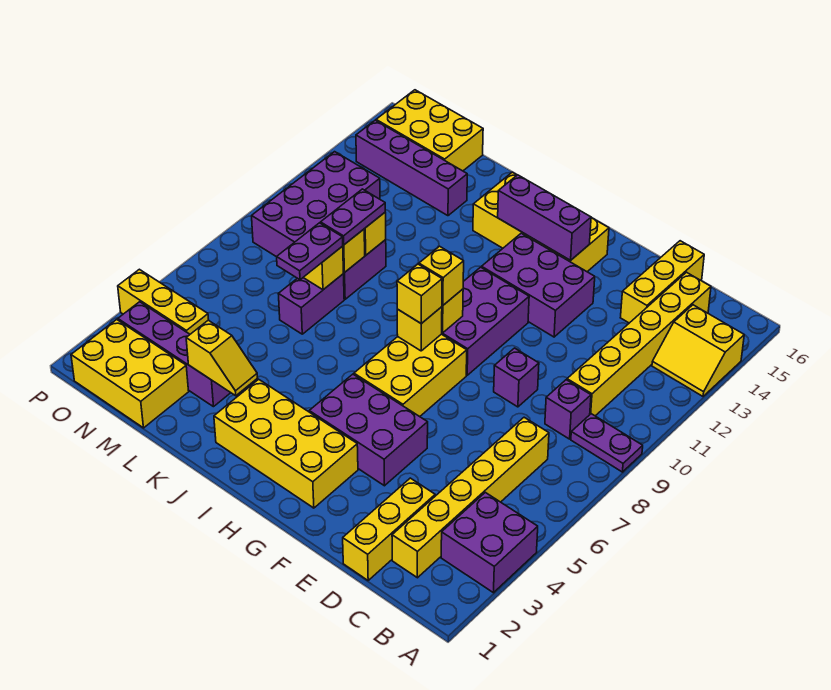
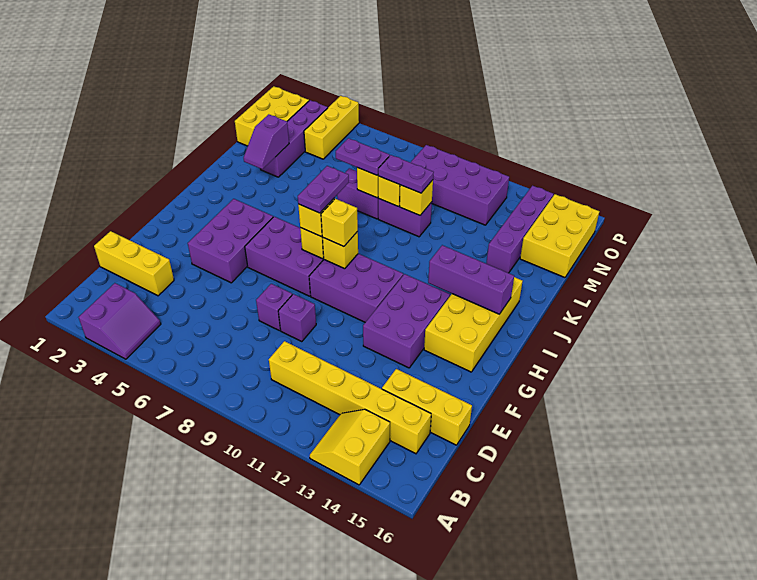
purple brick A3:B4 level 1 -> purple slope A3:B4 level 1 top 3
purple plate A9:B9 level 1 -> purple plate H8:I8 level 4
yellow brick C2:C7 level 1 -> none
purple brick C9 level 1 -> purple brick E8 level 1
yellow brick G2:J3 level 1 -> none
yellow brick G6:H8 level 1 -> purple brick G6:H8 level 1
purple brick G14:I14 level 2 -> purple brick I13:I15 level 2
yellow slope K3:L3 level 2 top L -> purple slope K3:L3 level 2 top L

